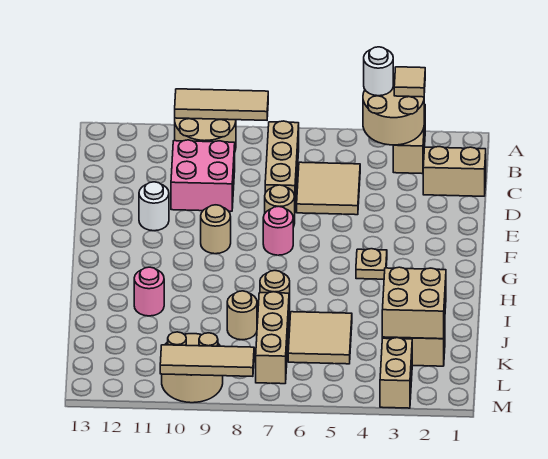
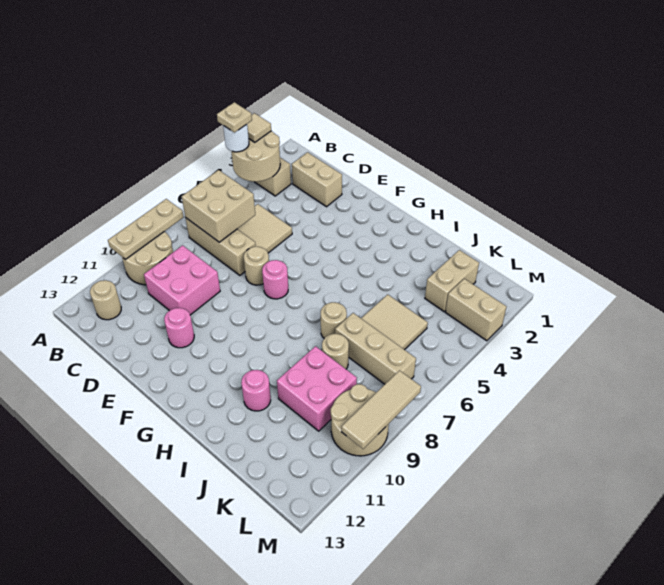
tan tile A8:A10 level 2 -> tan plate A8:A10 level 2
tan brick C1:C2 level 1 -> tan brick C2:D2 level 1
white round brick E11 level 1 -> pink round brick E11 level 1
tan round brick F9 level 1 -> tan round brick B12 level 1
tan plate G4 level 1 -> tan plate A4 level 4
tan brick J2:K3 level 2 -> tan brick B6:C7 level 2
none -> pink brick J9:K10 level 1

